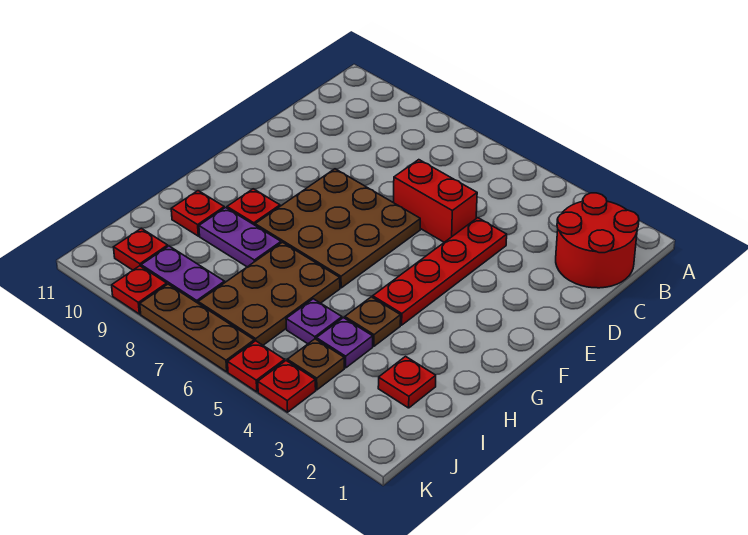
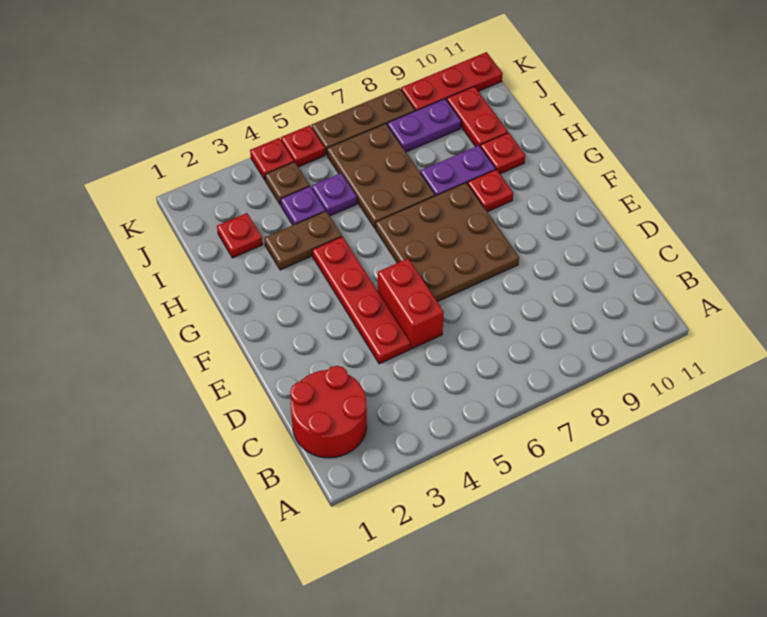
red brick D5:D6 level 1 -> red brick D5:E5 level 1
brown plate H4 level 1 -> brown plate H3:H4 level 1
red plate J10 level 1 -> red plate I10:J10 level 1
red plate K9 level 1 -> red plate K9:K11 level 1

